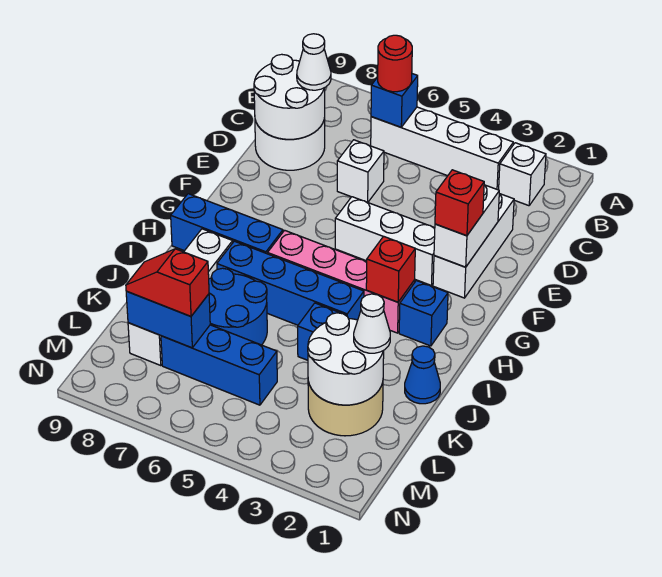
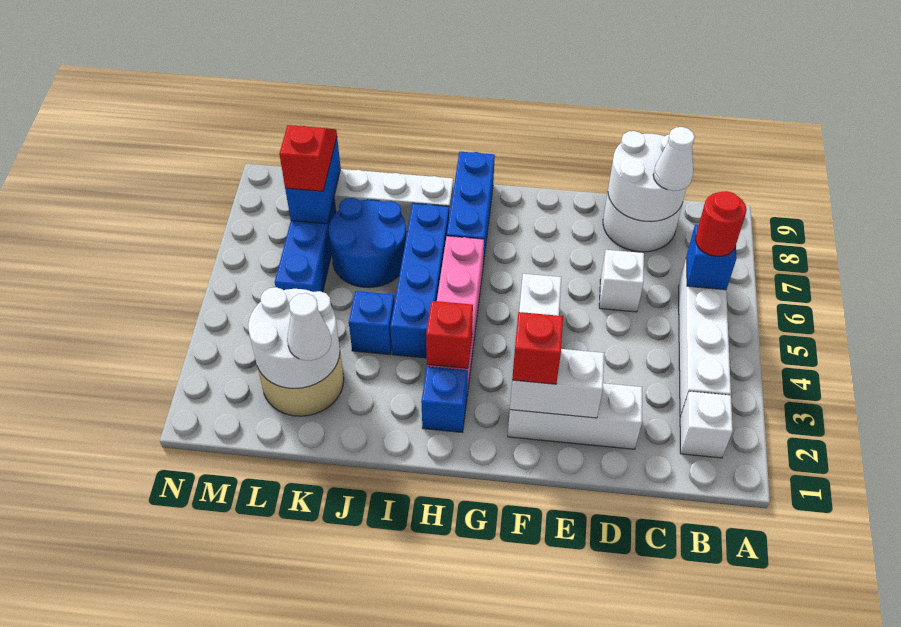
blue cone J1 level 1 -> none

